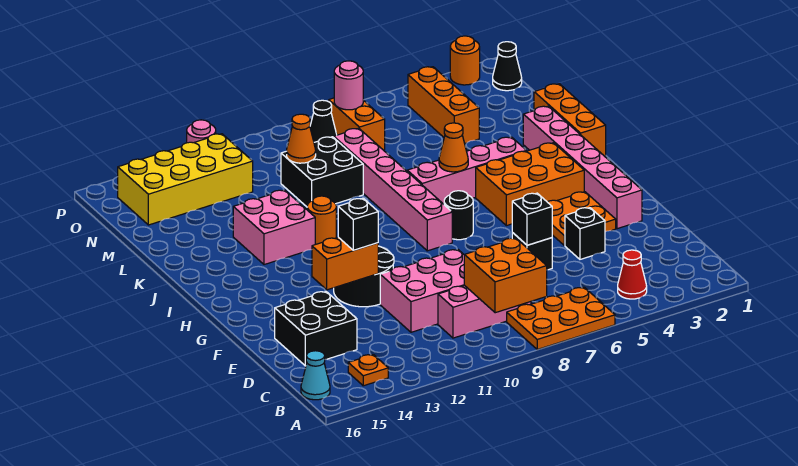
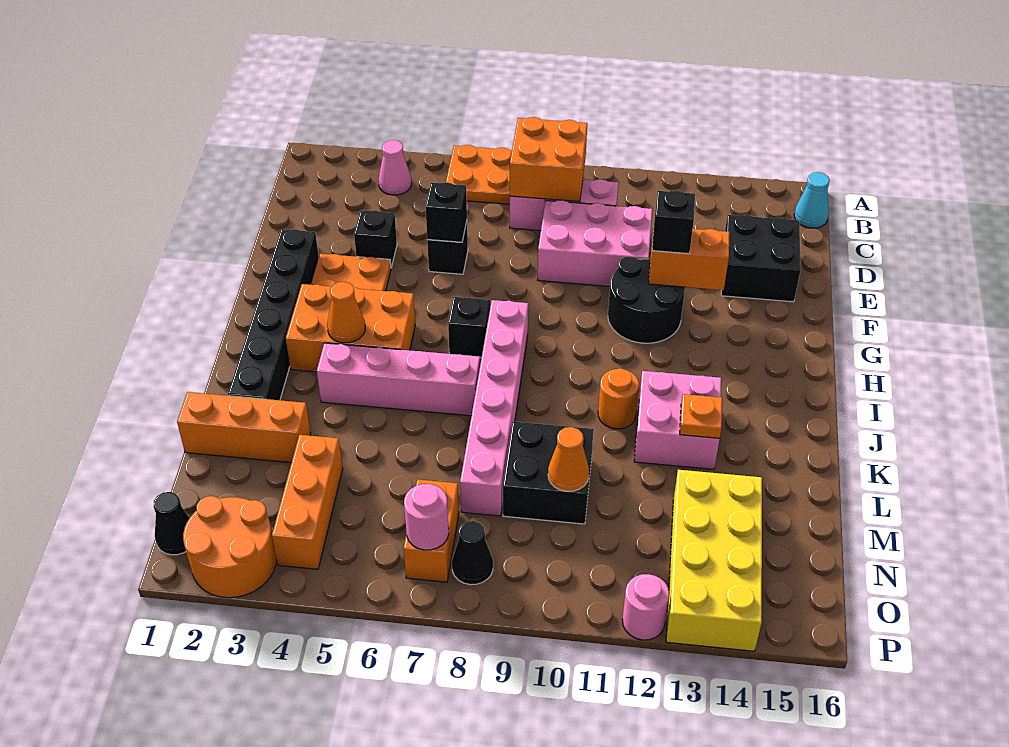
red cone B4 level 1 -> pink cone B4 level 1
orange plate B14 level 1 -> orange plate K13 level 2
pink brick F2:K2 level 1 -> black brick F2:K2 level 1
black round brick H7 level 1 -> black brick H7 level 1
orange brick J1:L1 level 1 -> orange brick L1:L3 level 1
orange cone J6 level 2 -> orange cone I4 level 2
yellow brick N12:O15 level 1 -> yellow brick M13:P14 level 1
orange round brick P2 level 1 -> orange round brick O2:P3 level 1

